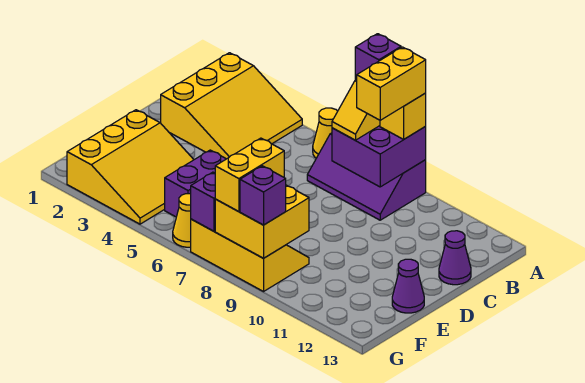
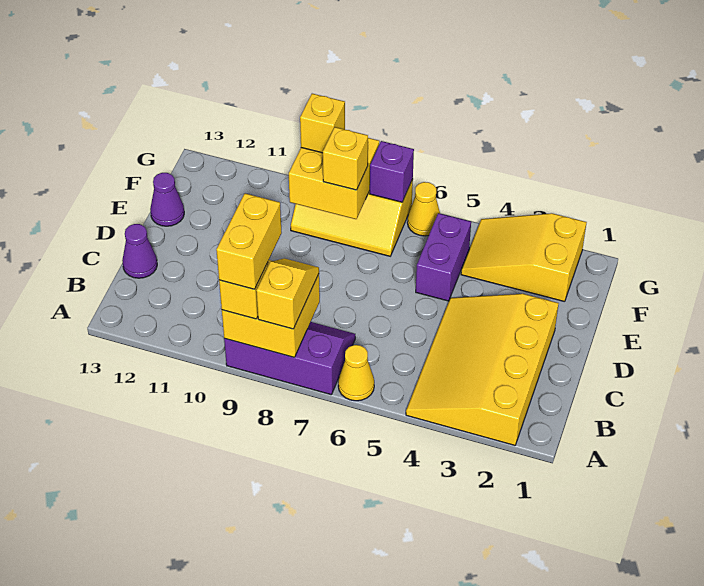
yellow slope A2:C4 level 1 top 2 -> yellow slope A2:D4 level 1 top 2
purple brick A8:B9 level 2 -> yellow brick A8:B9 level 2
purple brick A8 level 4 -> none
yellow slope E2:G4 level 1 top 2 -> yellow slope F2:G4 level 1 top 2
yellow brick F8:G8 level 3 -> yellow brick F8 level 3
purple brick G9 level 3 -> yellow brick G9 level 3

